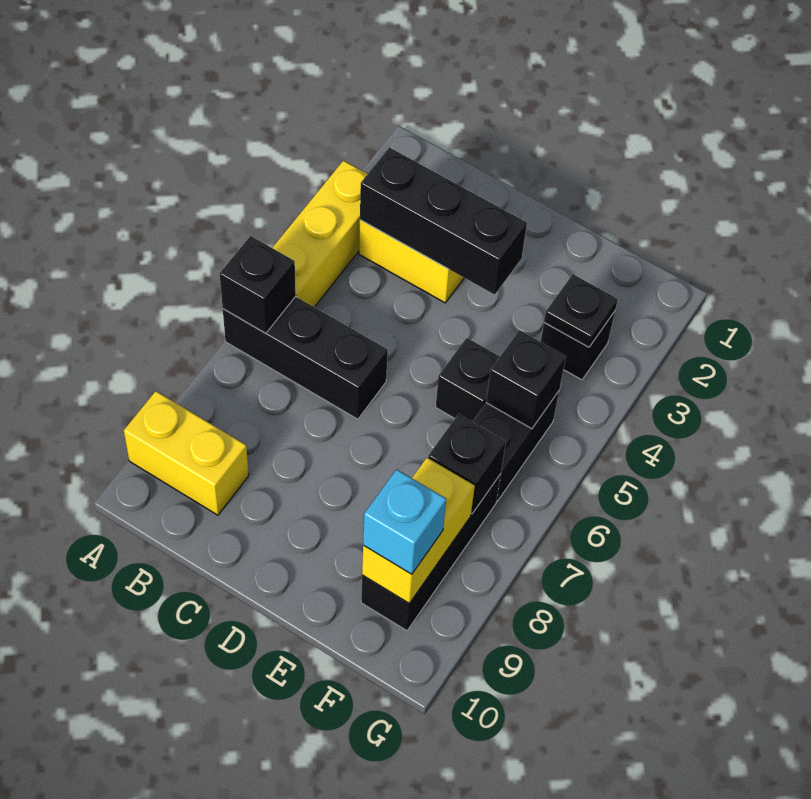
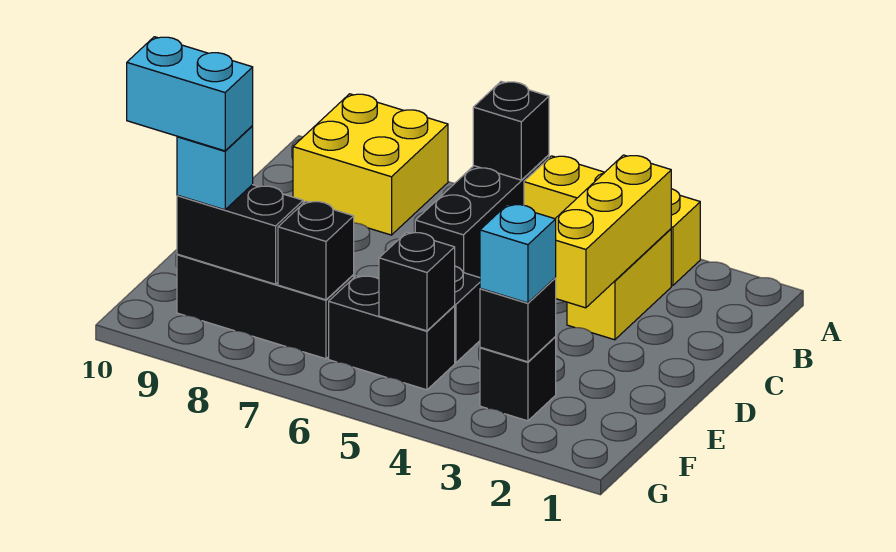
yellow brick A9:B9 level 1 -> yellow brick A8:B9 level 1
black brick B3:D3 level 2 -> yellow brick B3:D3 level 2
black plate F3 level 2 -> black brick F3 level 2
none -> cyan brick F3 level 3
yellow brick F8:F9 level 2 -> black brick F8:F9 level 2
none -> cyan brick F9:F10 level 4

